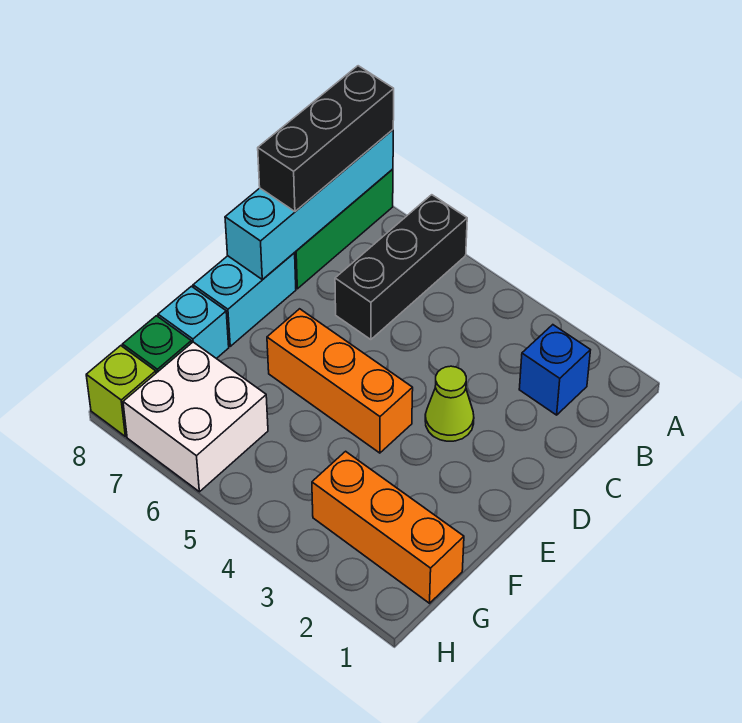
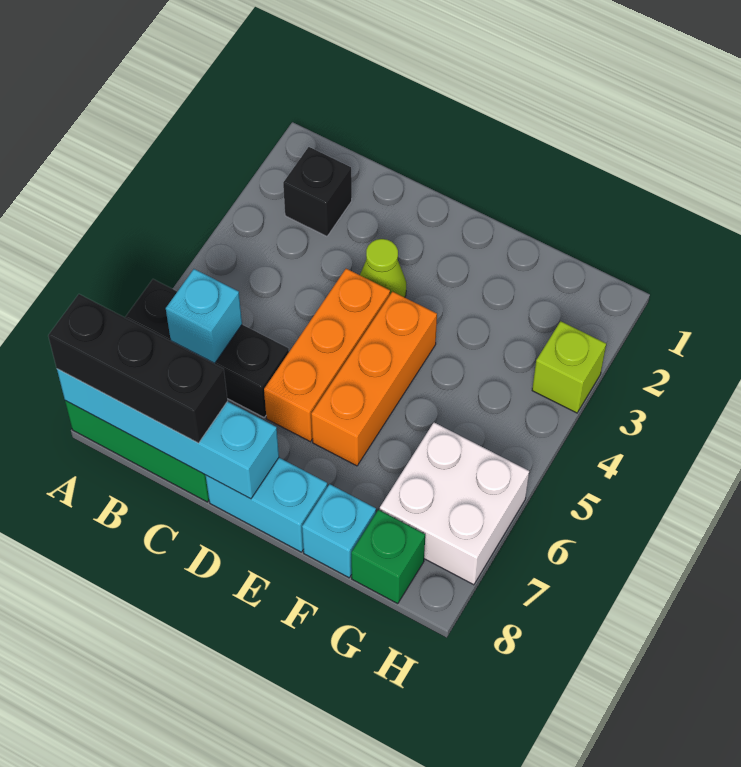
blue brick B2 level 1 -> black brick B2 level 1
none -> cyan brick B6 level 2
orange brick G1:G3 level 1 -> orange brick D4:D6 level 1
lime brick H8 level 1 -> lime brick H3 level 1

